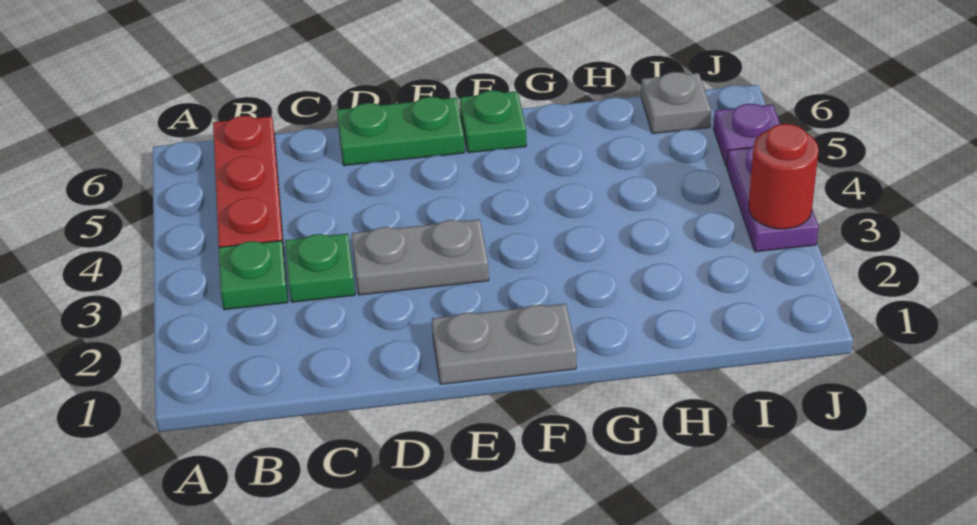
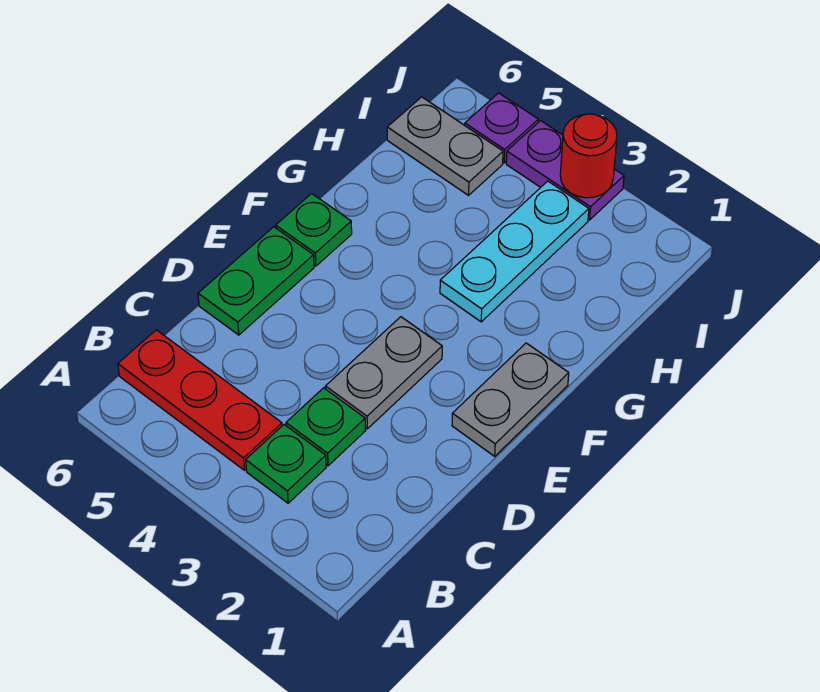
none -> cyan plate G3:I3 level 1
grey plate I6 level 1 -> grey plate I5:I6 level 1

